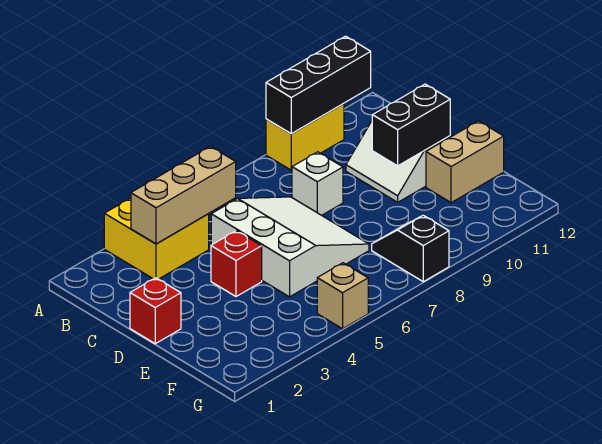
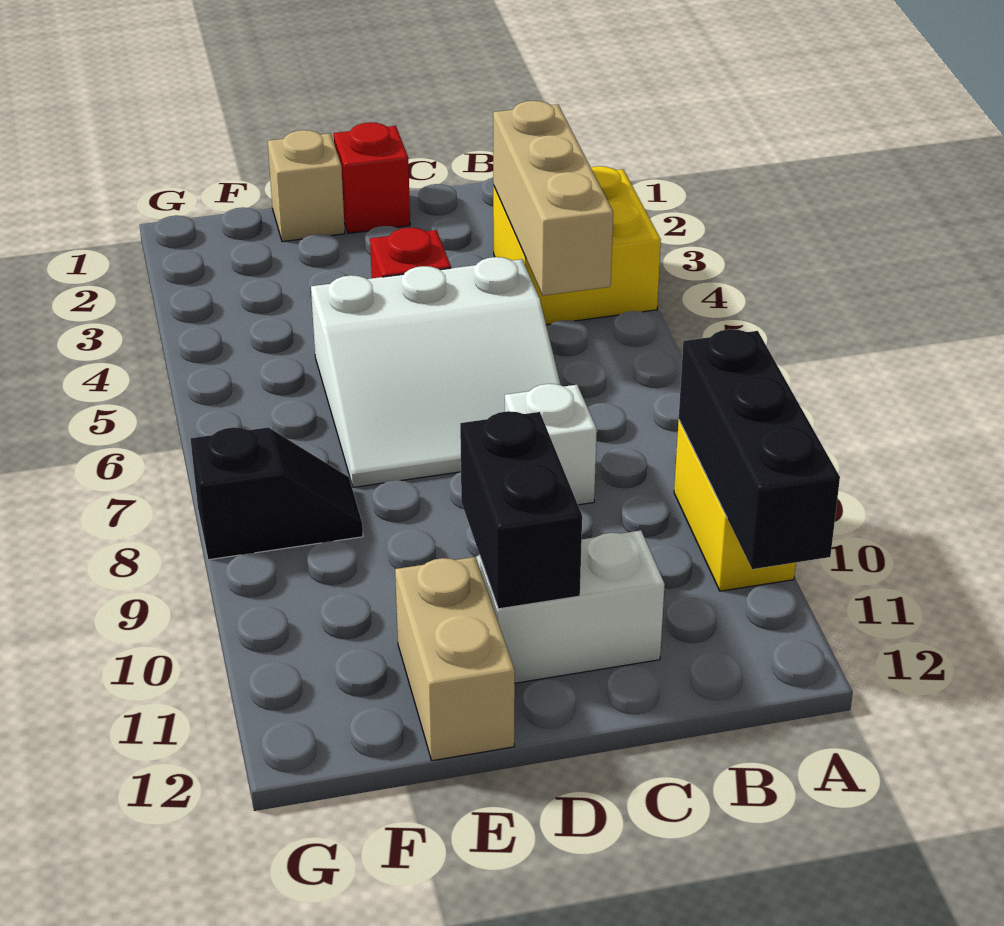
tan brick G5 level 1 -> tan brick E1 level 1

